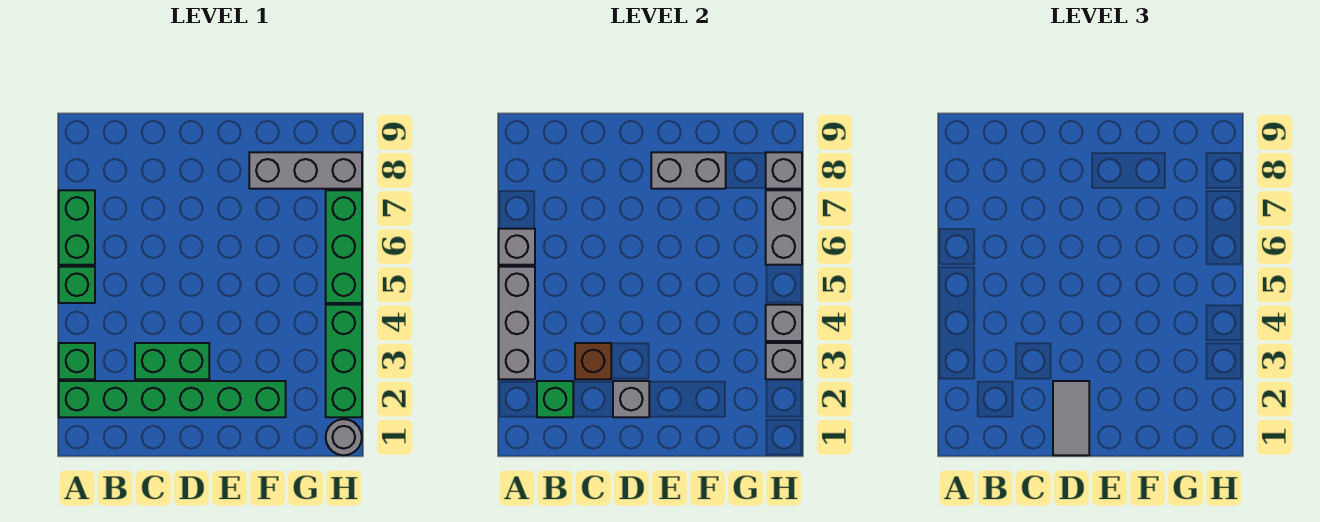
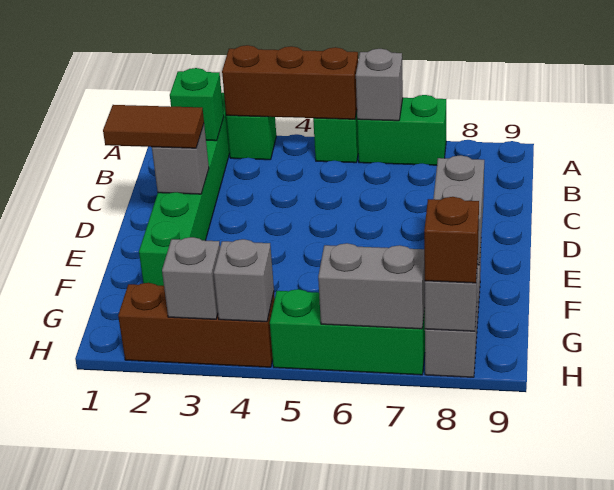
grey brick A3:A5 level 2 -> brown brick A3:A5 level 2
green brick C3:D3 level 1 -> none
brown brick C3 level 2 -> brown brick H8 level 3
grey tile D1:D2 level 3 -> brown tile D1:D2 level 3
grey round brick H1 level 1 -> none
green brick H2:H4 level 1 -> brown brick H2:H4 level 1

